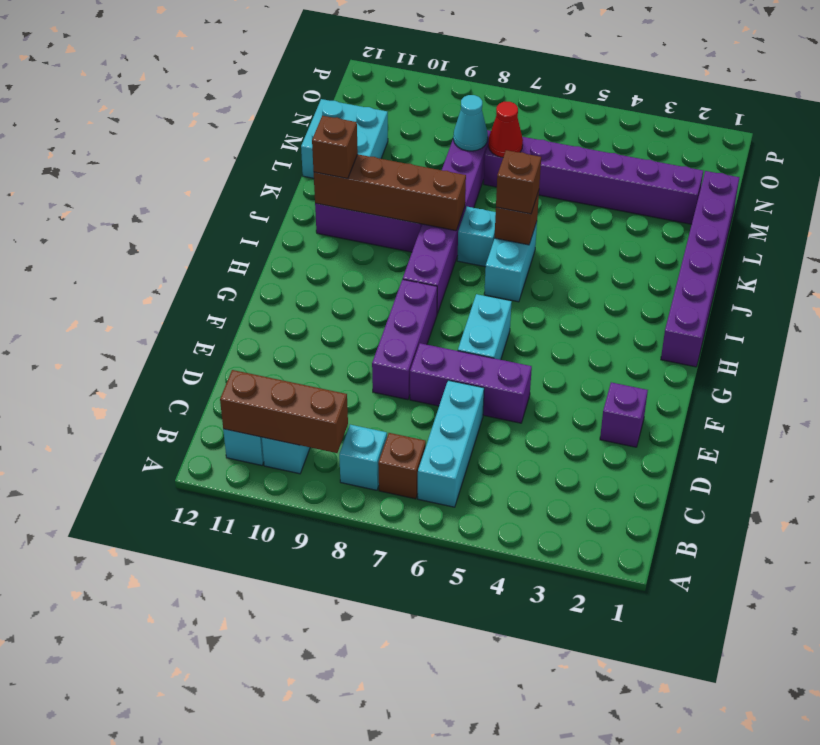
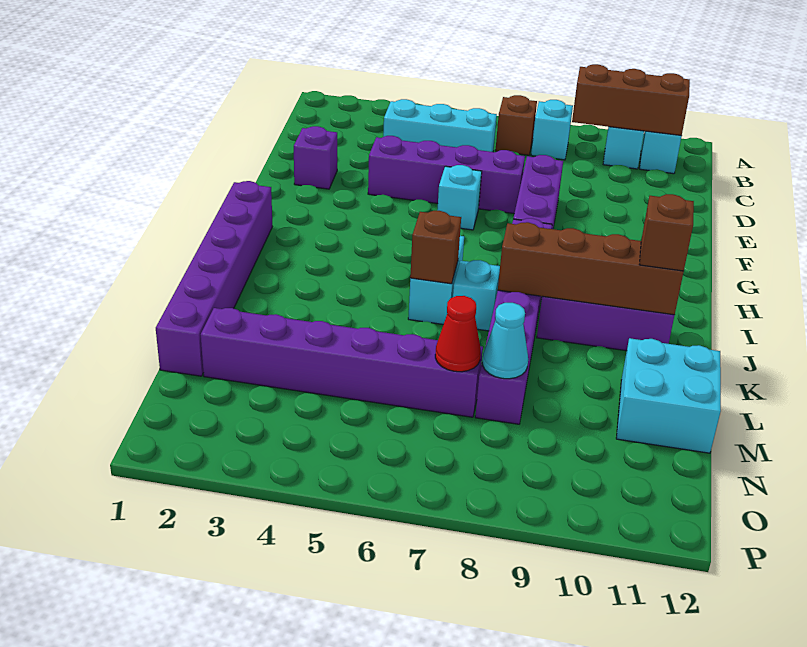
cyan brick B6:D6 level 1 -> cyan brick C4:C6 level 1
purple brick E5:E7 level 1 -> purple brick E4:E7 level 1
cyan brick F6:G6 level 1 -> cyan brick F6 level 1
brown brick J6 level 3 -> none

